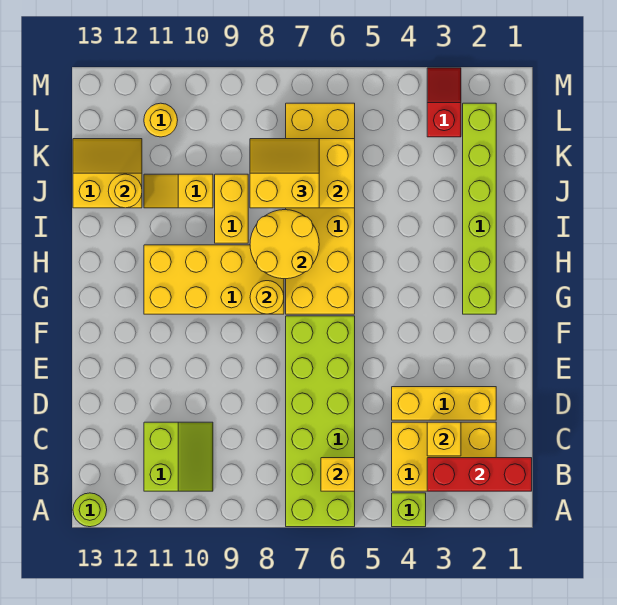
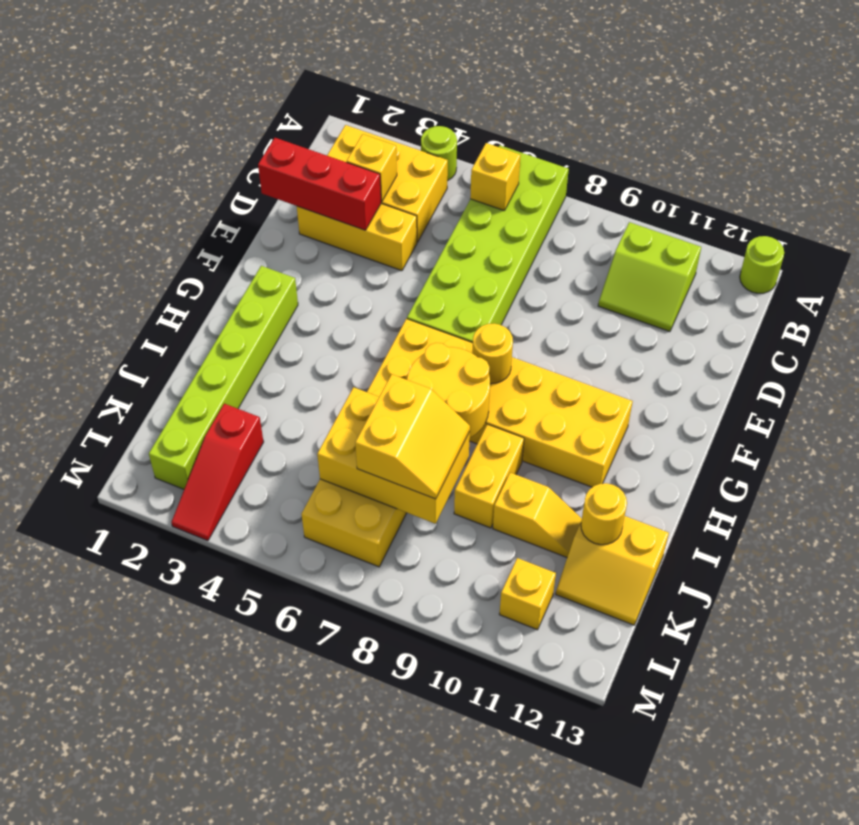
lime brick A4 level 1 -> lime round brick A4 level 1
red brick B1:B3 level 2 -> red brick D1:D3 level 2
lime slope B10:C11 level 1 top 11 -> lime slope B10:C11 level 1 top B
yellow slope J7:K8 level 3 top J -> yellow slope J7:K8 level 3 top 7
red slope L3:M3 level 1 top L -> red slope K3:M3 level 1 top K
yellow round brick L11 level 1 -> yellow brick L11 level 1

